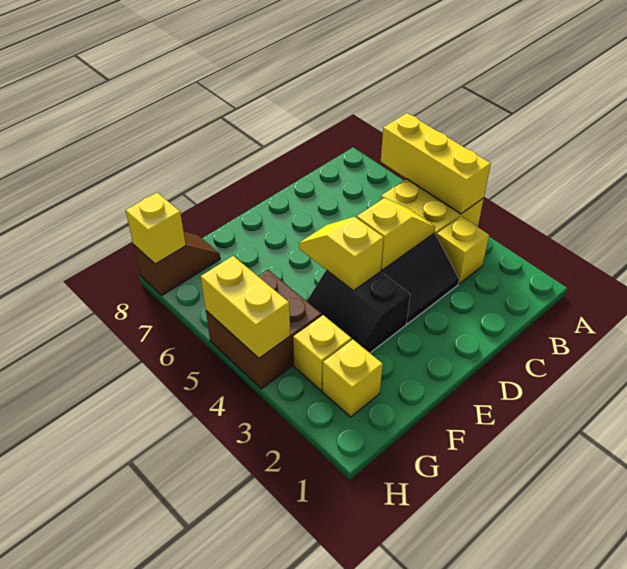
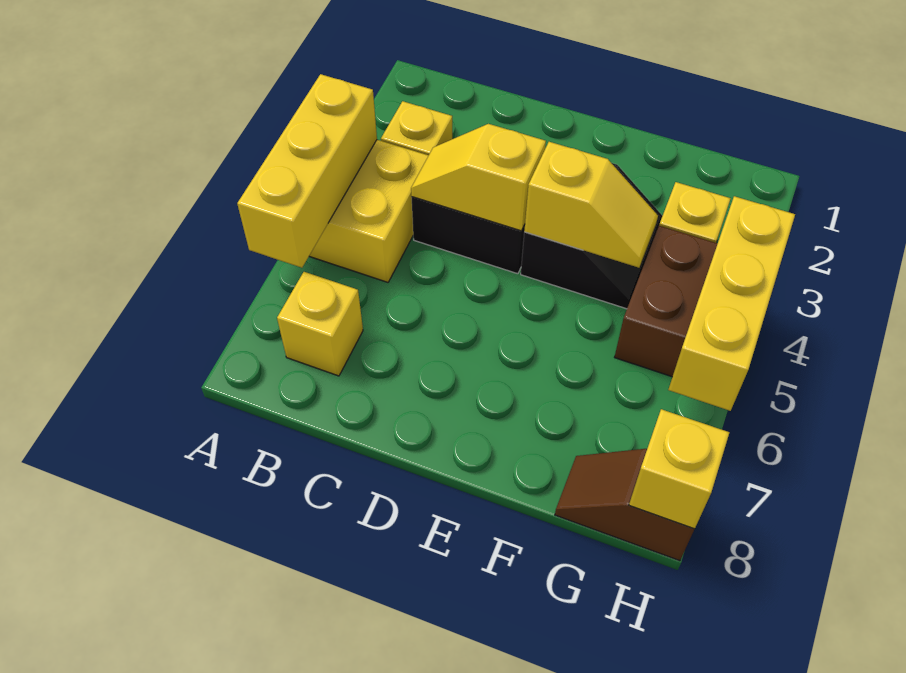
yellow slope E4:E5 level 2 top 4 -> yellow slope E4:F4 level 2 top E
yellow brick G2 level 1 -> yellow brick B7 level 1
yellow brick H4:H5 level 2 -> yellow brick H4:H6 level 2

